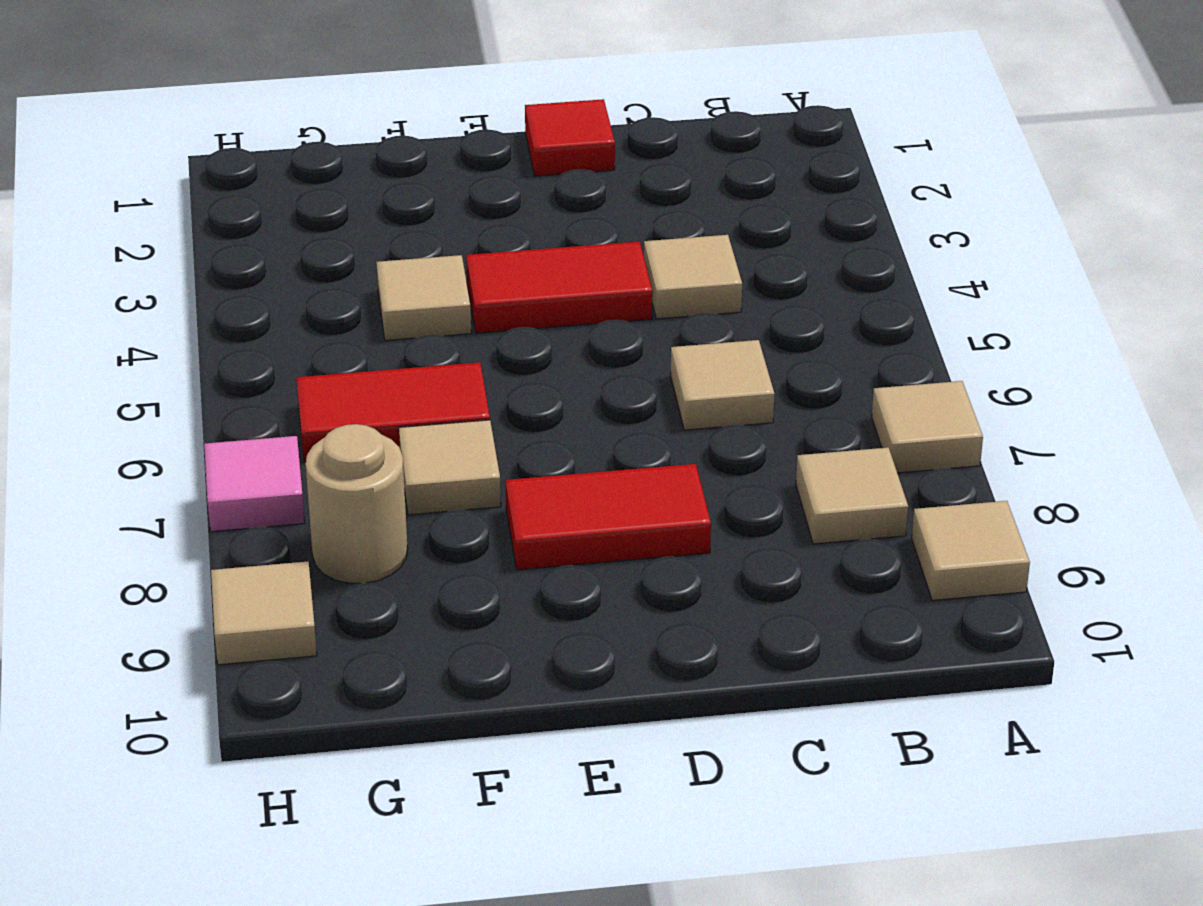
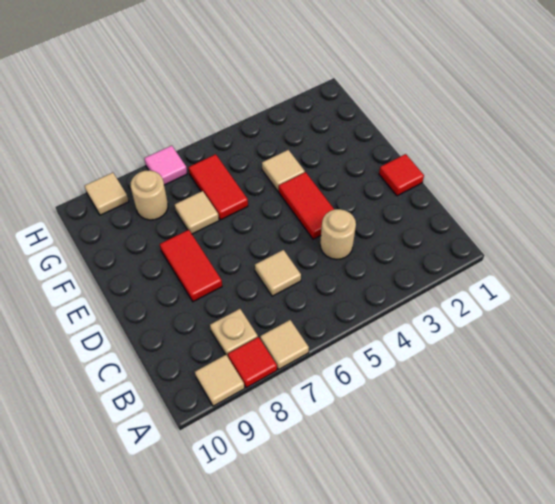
none -> red tile A8 level 1
tan tile B8 level 1 -> tan plate B8 level 1
tan tile C4 level 1 -> tan round brick C4 level 1

